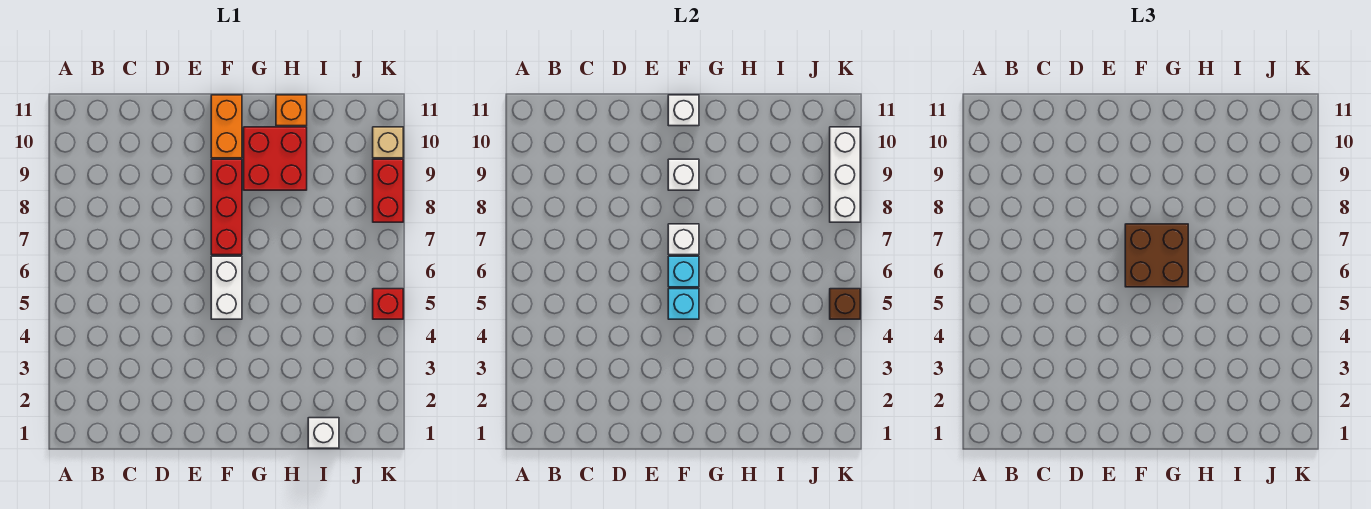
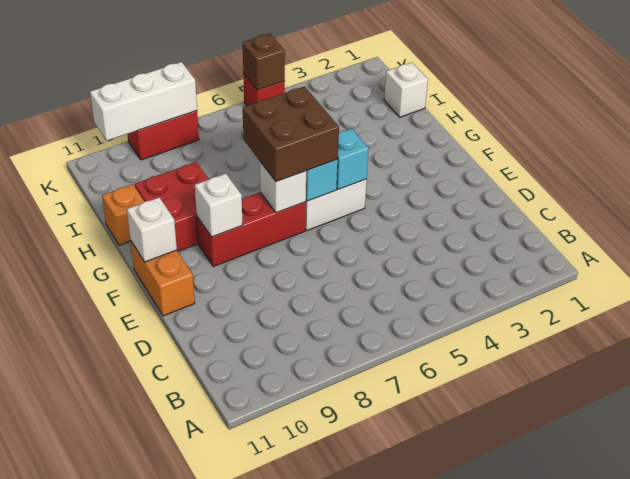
orange brick F10:F11 level 1 -> orange brick E11:F11 level 1
tan brick K10 level 1 -> none

